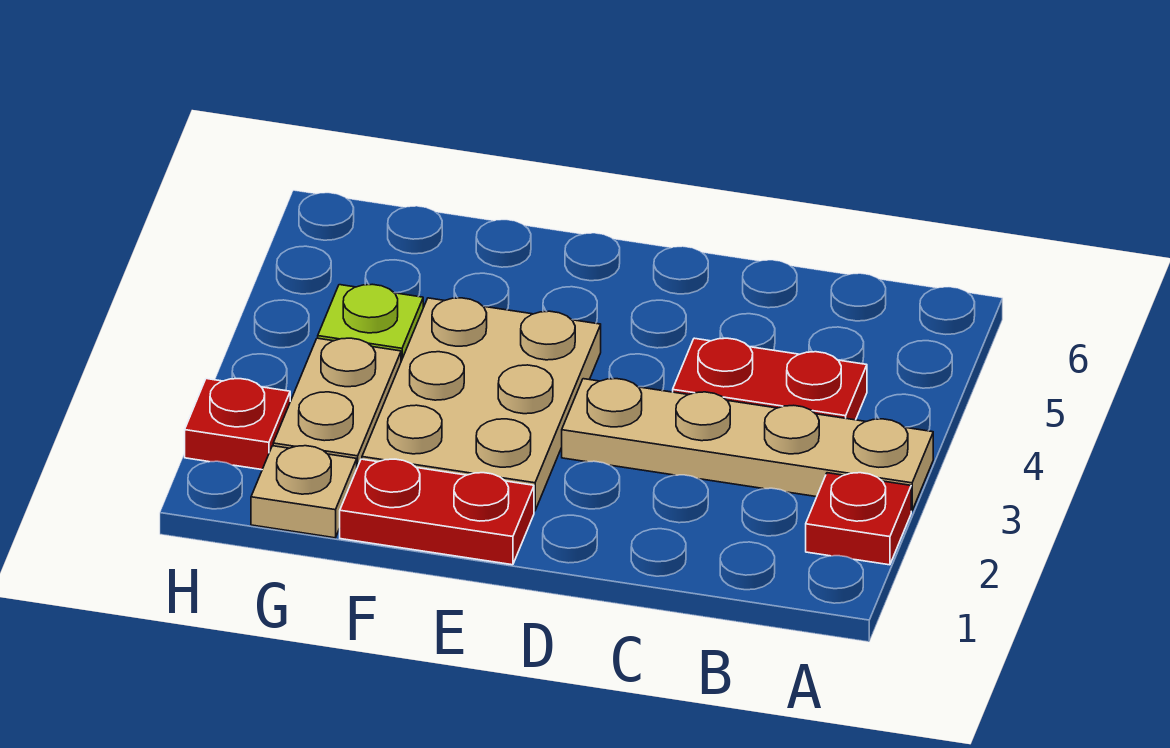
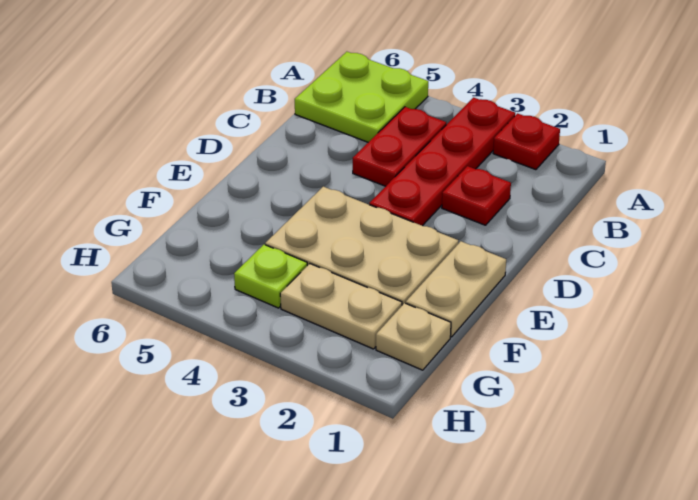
tan plate A3:D3 level 1 -> red plate A3:D3 level 1
none -> lime plate A5:B6 level 1
red plate E1:F1 level 1 -> tan plate E1:F1 level 1
red plate H2 level 1 -> red plate C2 level 1

